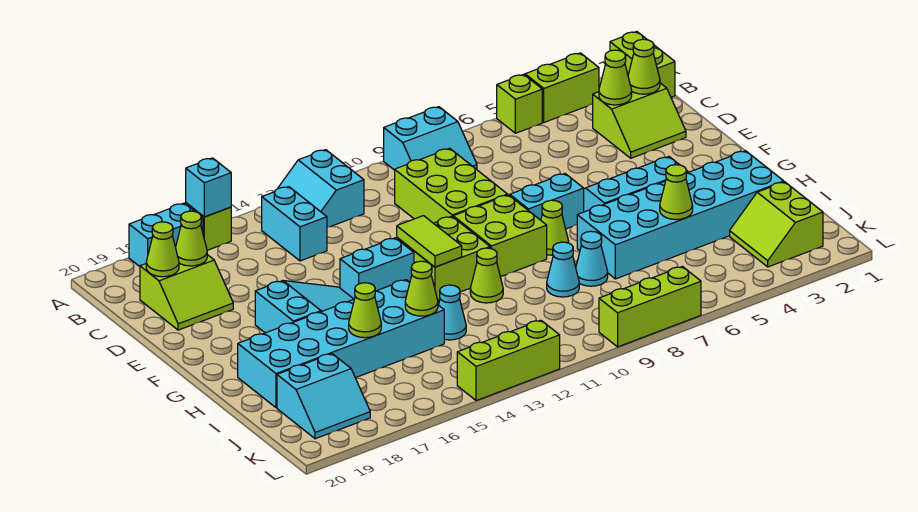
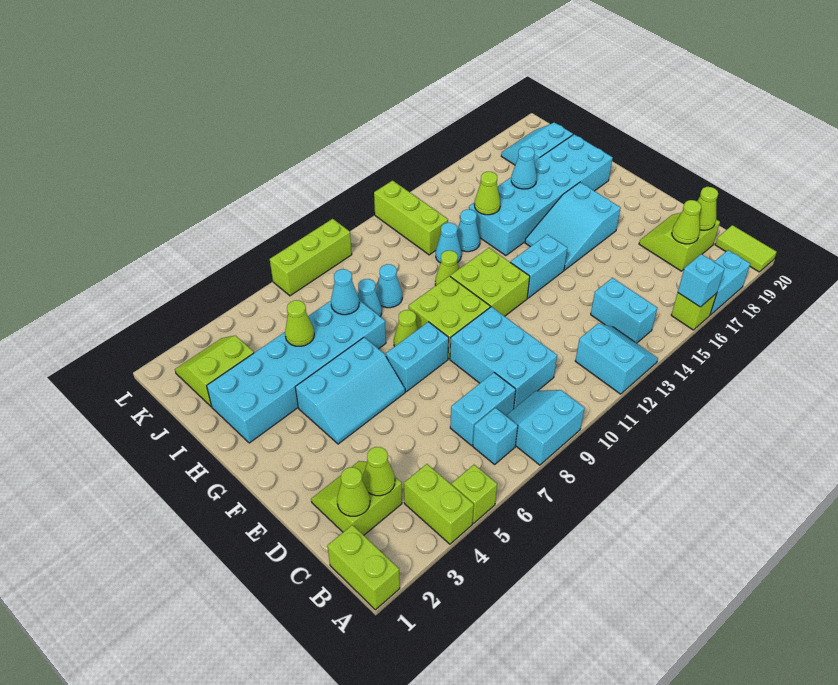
lime brick A3:A4 level 1 -> lime brick A4:B4 level 1
none -> cyan brick B7 level 1
none -> cyan brick C7:C8 level 1
lime brick C9:E10 level 1 -> cyan brick C9:E10 level 1
lime tile F12:G12 level 2 -> lime tile A20:B20 level 1
none -> cyan cone I7 level 2
none -> cyan cone I12 level 1
lime cone I16 level 2 -> cyan cone I16 level 2
lime slope J2:K3 level 1 top 2 -> lime slope J2:K3 level 1 top J
lime brick L12:L14 level 1 -> lime brick J12:L12 level 1

